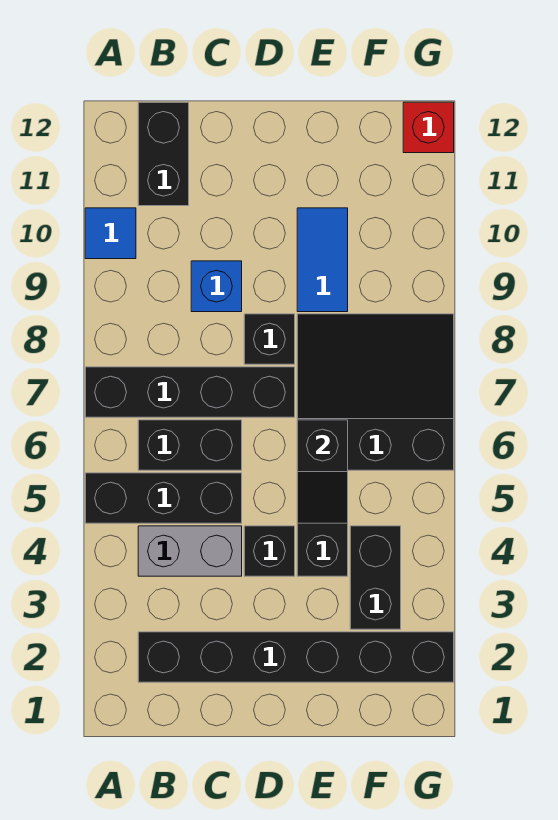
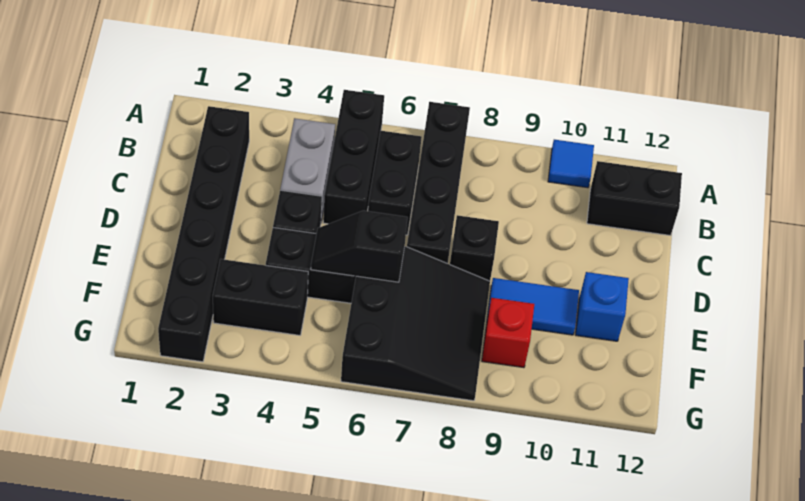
blue brick C9 level 1 -> blue brick E11 level 1
red brick G12 level 1 -> red brick F9 level 1

